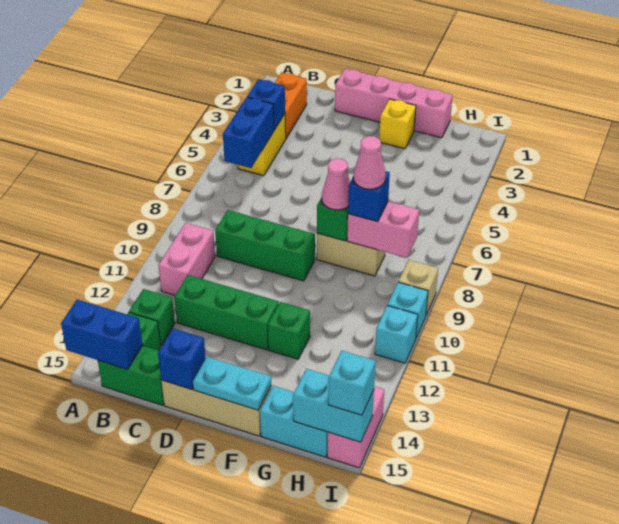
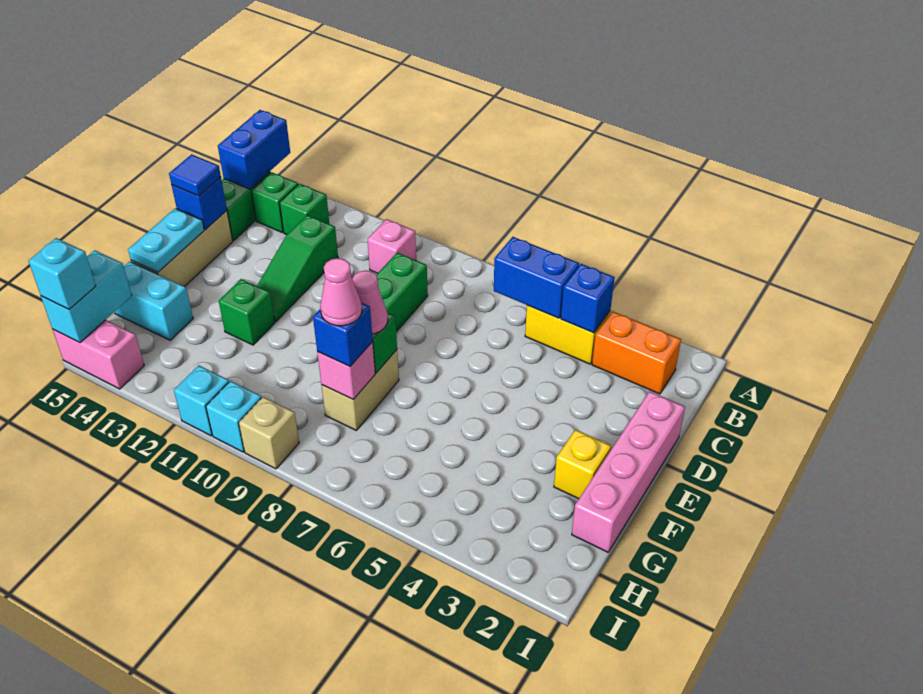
pink brick B10:B11 level 1 -> pink brick B10 level 1
green brick C12:E12 level 1 -> green slope C12:E12 level 1 top C
none -> blue tile D15 level 3
pink brick G8:H8 level 2 -> pink brick G8 level 2
cyan brick G15:H15 level 1 -> cyan brick G14:G15 level 1

